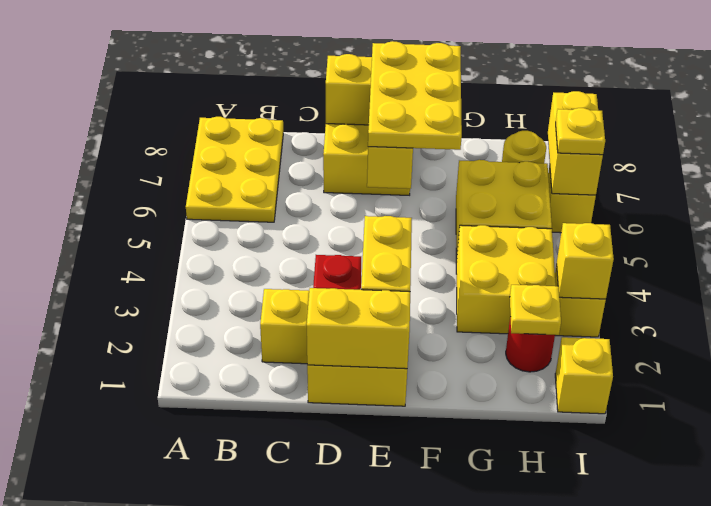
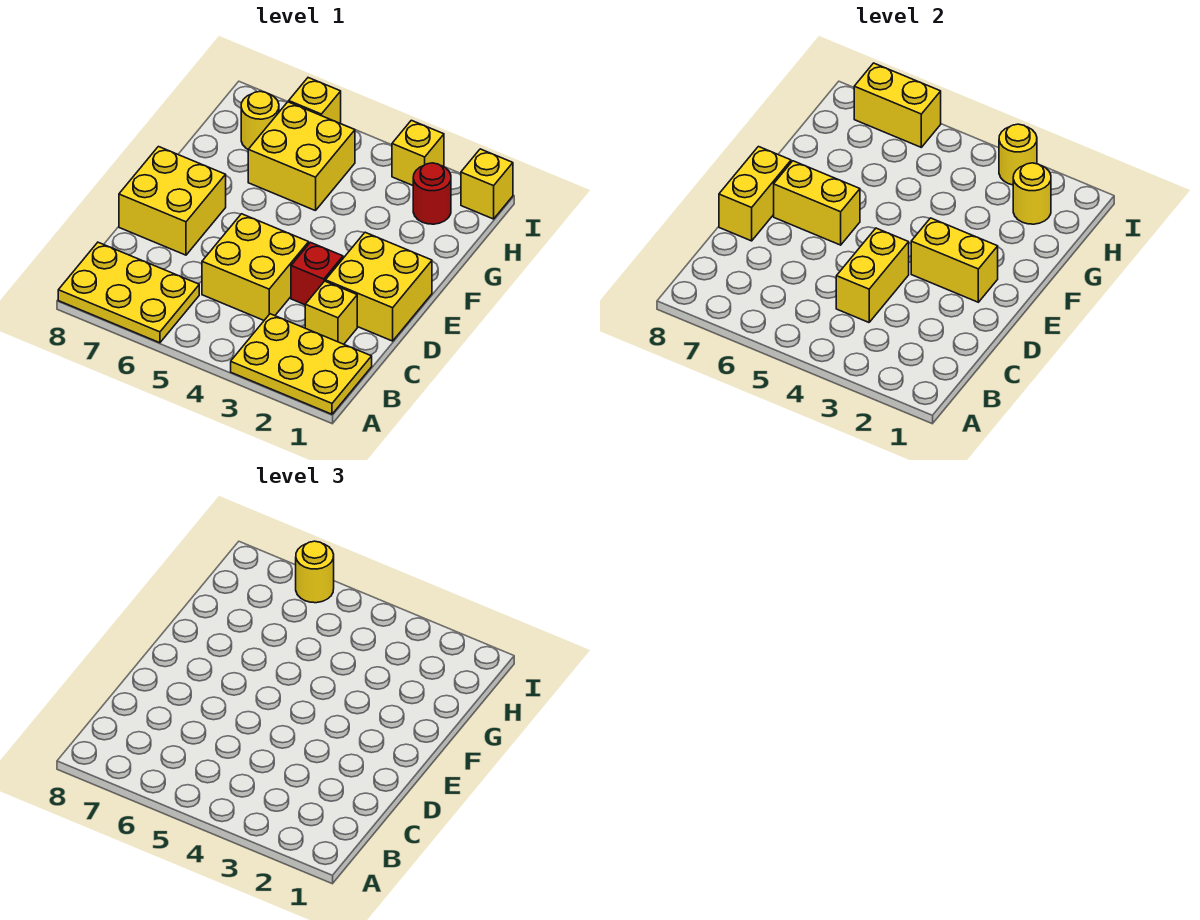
yellow brick D1:E1 level 2 -> yellow brick C4:D4 level 2
yellow plate E6:F8 level 3 -> yellow plate A1:B3 level 1
yellow brick G3:H4 level 1 -> yellow brick C4:D5 level 1
yellow plate H2 level 2 -> yellow round brick H2 level 2
yellow brick I3 level 2 -> yellow round brick I3 level 2
yellow plate I6 level 3 -> yellow round brick I6 level 3

